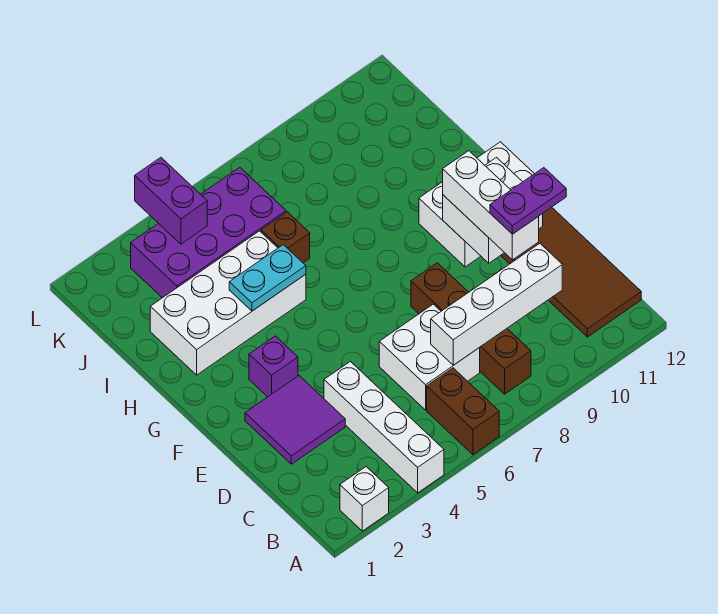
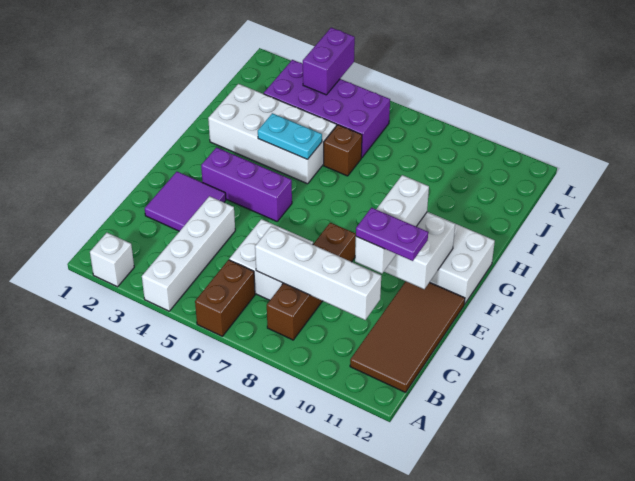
purple brick F3 level 1 -> purple brick F3:F5 level 1

